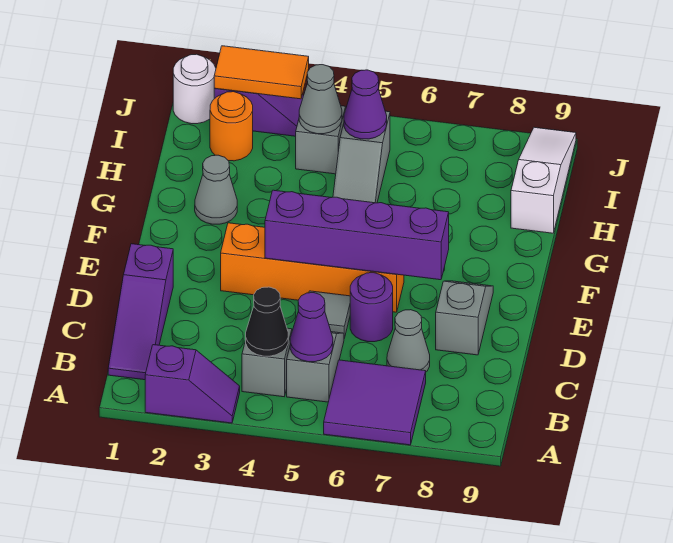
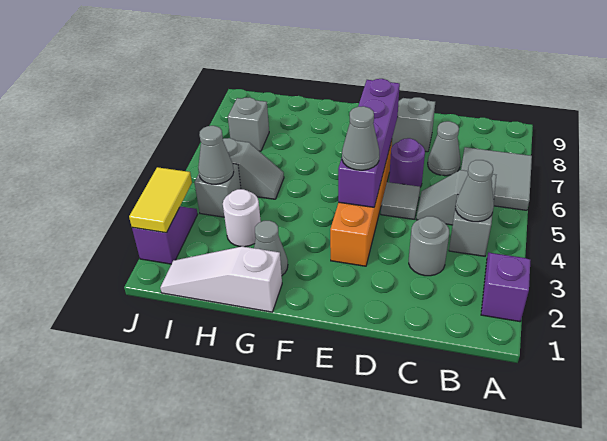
purple tile A6:B7 level 1 -> grey tile A6:B7 level 1
purple slope B1:D1 level 1 top D -> none
black cone B4 level 2 -> grey cone B4 level 2
purple cone B5 level 2 -> none
none -> grey round brick C3 level 1
none -> grey cone E4 level 3
white slope H9:J9 level 1 top H -> white slope G1:I1 level 1 top G
orange round brick I2 level 1 -> none
purple cone I5 level 2 -> none
none -> grey brick I7 level 1
white round brick J1 level 1 -> white round brick H3 level 1
orange tile J2:J3 level 2 -> yellow tile J2:J3 level 2

